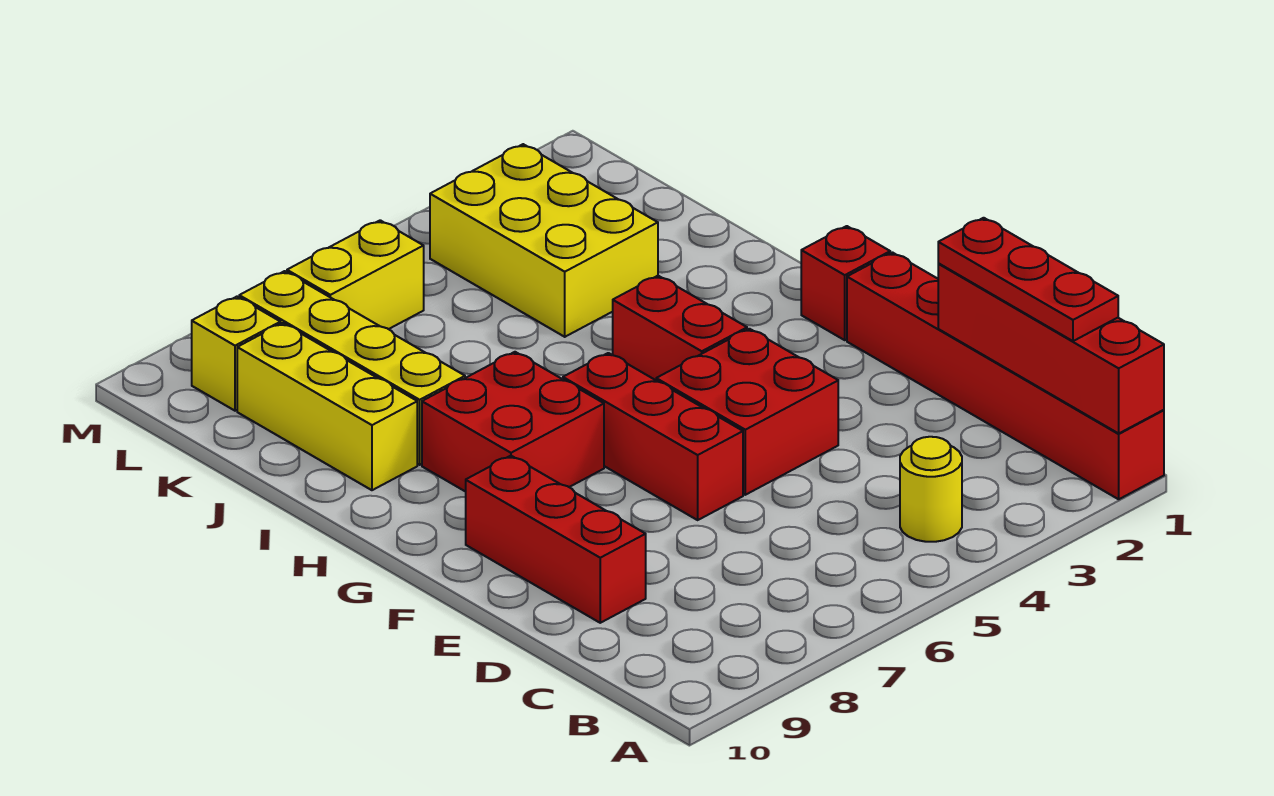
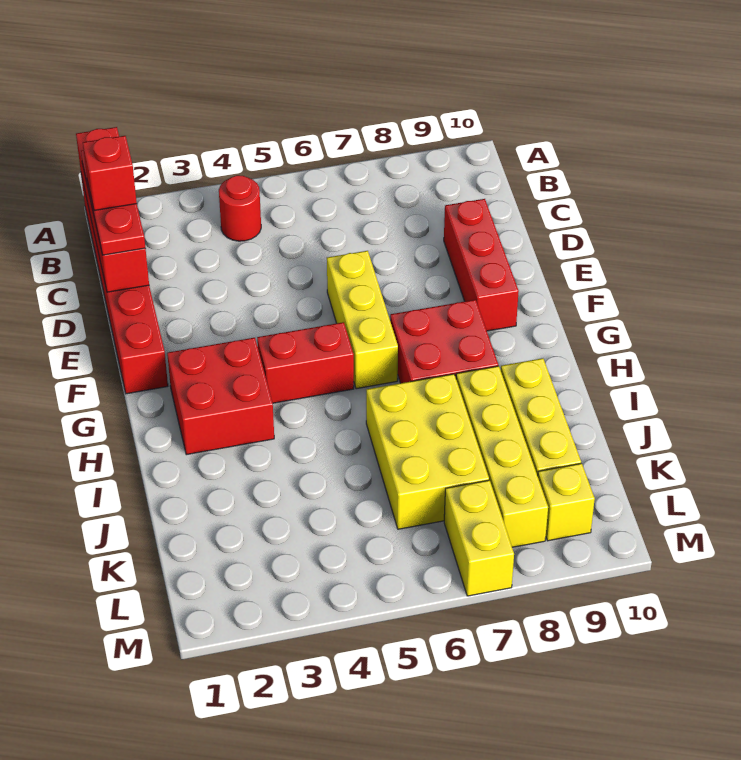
yellow round brick B4 level 1 -> red round brick B4 level 1
red brick E4:F5 level 1 -> red brick G2:H3 level 1
red brick E6:G6 level 1 -> yellow brick E6:G6 level 1
red brick G1 level 1 -> red brick C1 level 4
red brick G4:H4 level 1 -> red brick G4:G5 level 1
yellow brick J3:L4 level 1 -> yellow brick I6:K7 level 1
yellow brick L6:L7 level 1 -> yellow brick L7:M7 level 1

